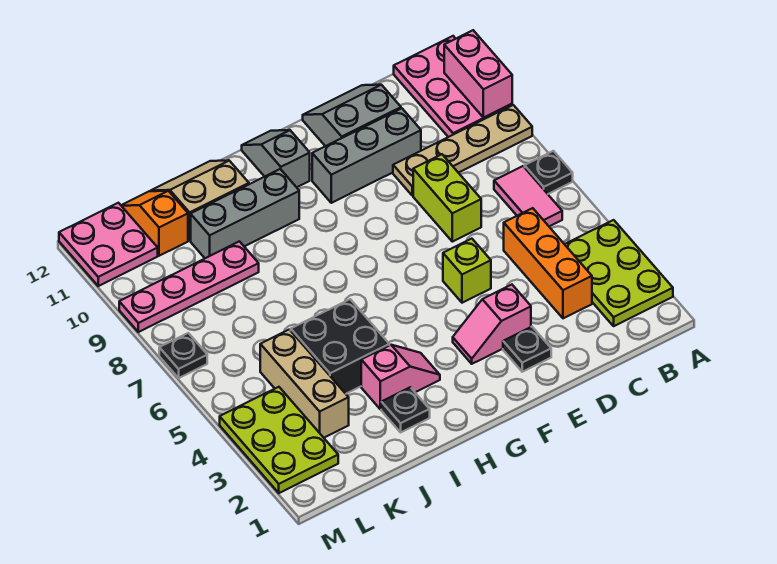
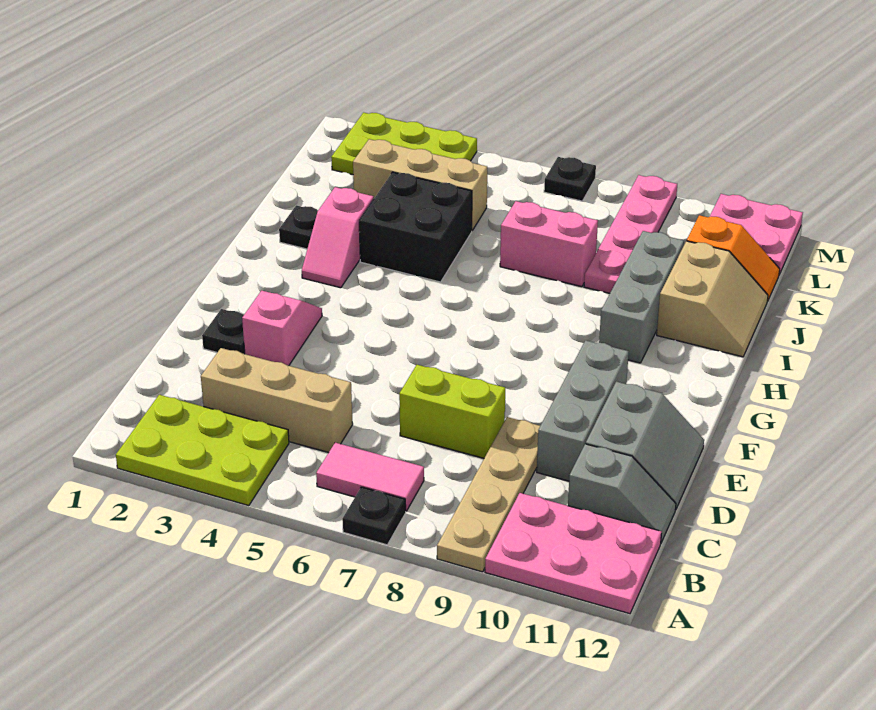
pink brick A10:A11 level 2 -> pink brick J7:J8 level 1
orange brick C3:C5 level 1 -> tan brick C3:C5 level 1
lime brick E5 level 1 -> none
grey slope G11:G12 level 1 top 11 -> grey slope C11:C12 level 1 top 11

